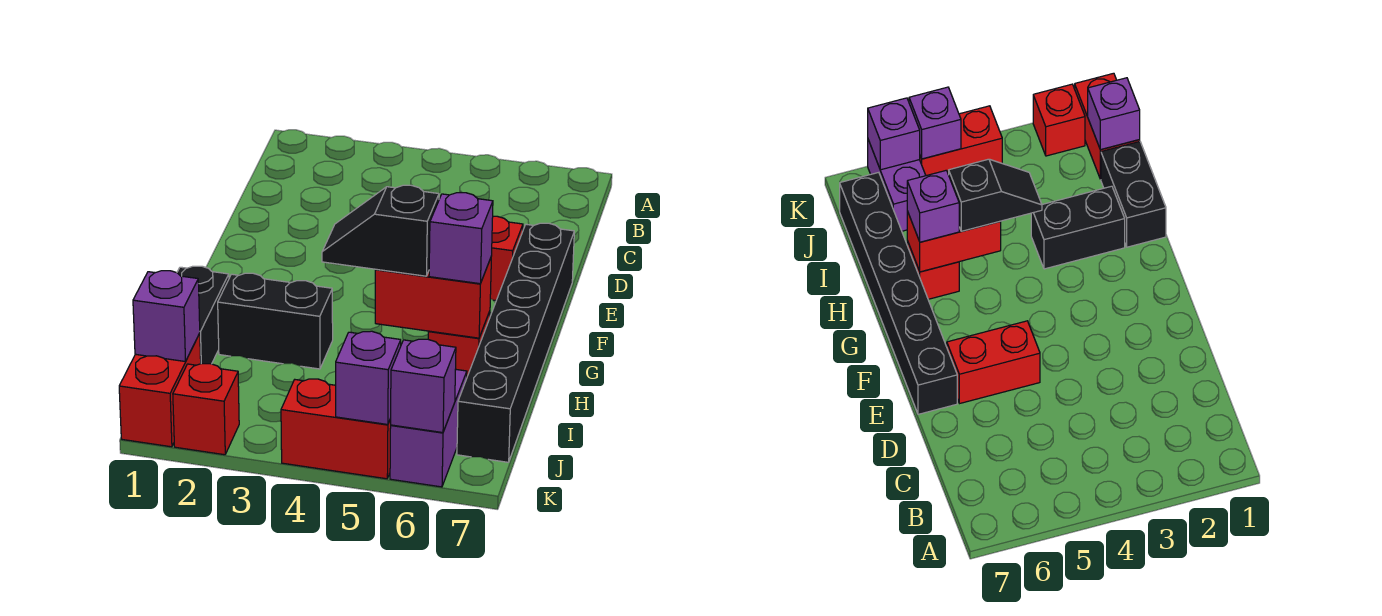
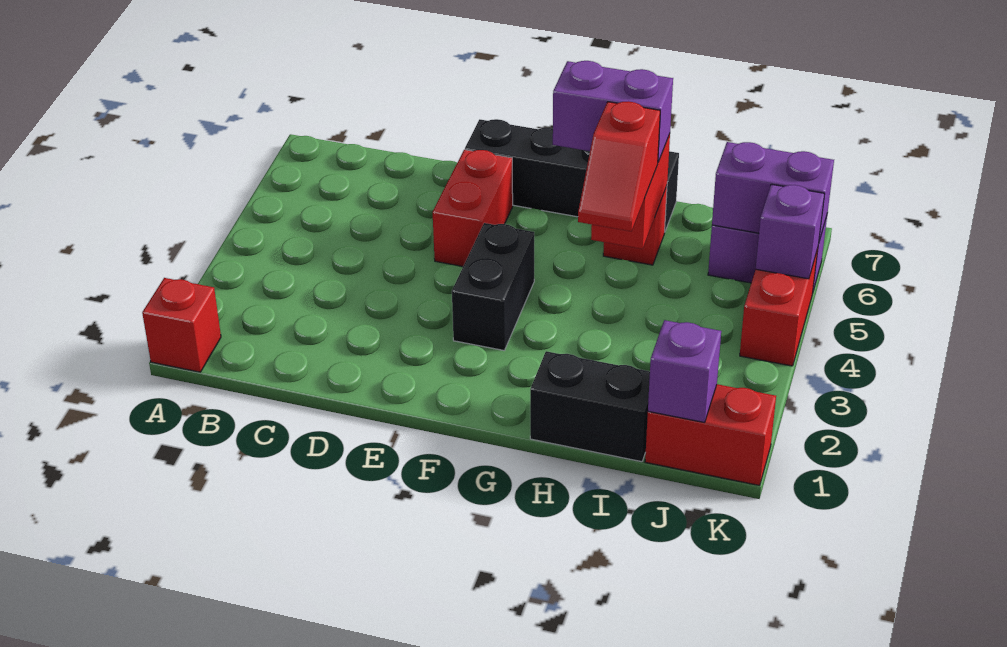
black brick E7:J7 level 1 -> black brick E7:H7 level 1
black brick H2:H3 level 1 -> black brick F3:F4 level 1
black slope H4:H5 level 3 top 5 -> red slope H4:H5 level 3 top 5
purple brick H6 level 3 -> purple brick G6:H6 level 3
red brick K2 level 1 -> red brick A1 level 1
purple brick K6 level 2 -> purple brick J6:K6 level 2

